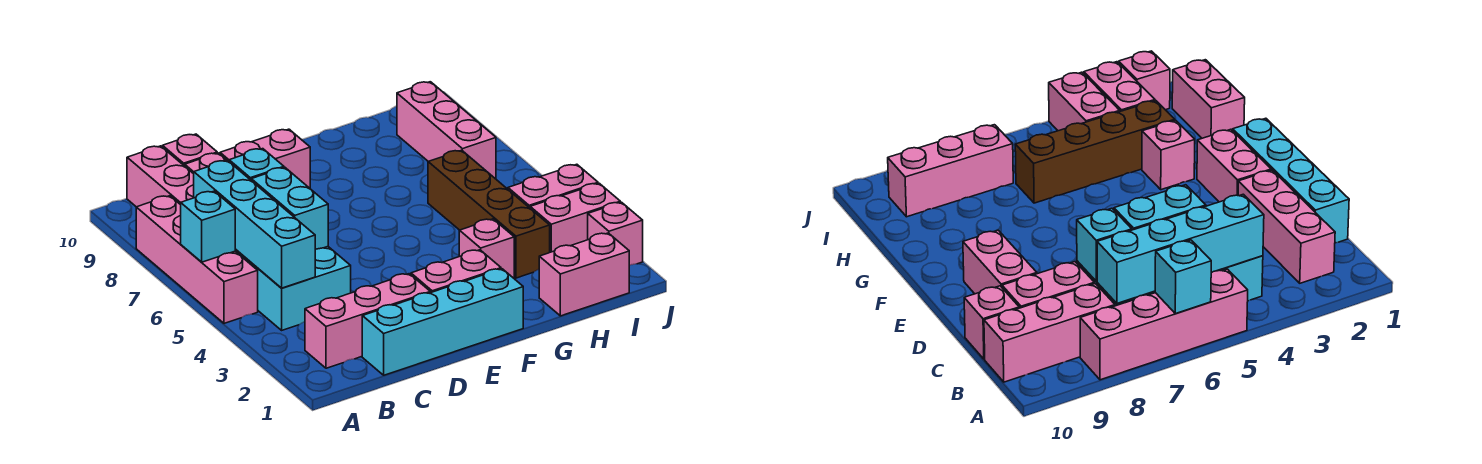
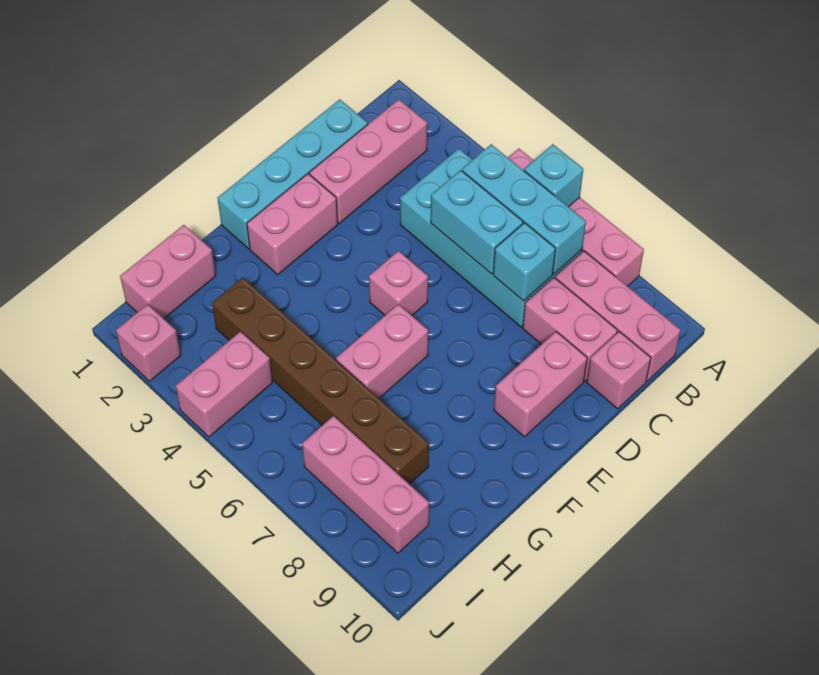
cyan brick B4:B7 level 2 -> cyan brick B5:B7 level 2
pink brick G3 level 1 -> pink brick E5 level 1
brown brick H3:H6 level 1 -> brown brick H3:H8 level 1
pink brick I3:J3 level 1 -> pink brick F6:G6 level 1

